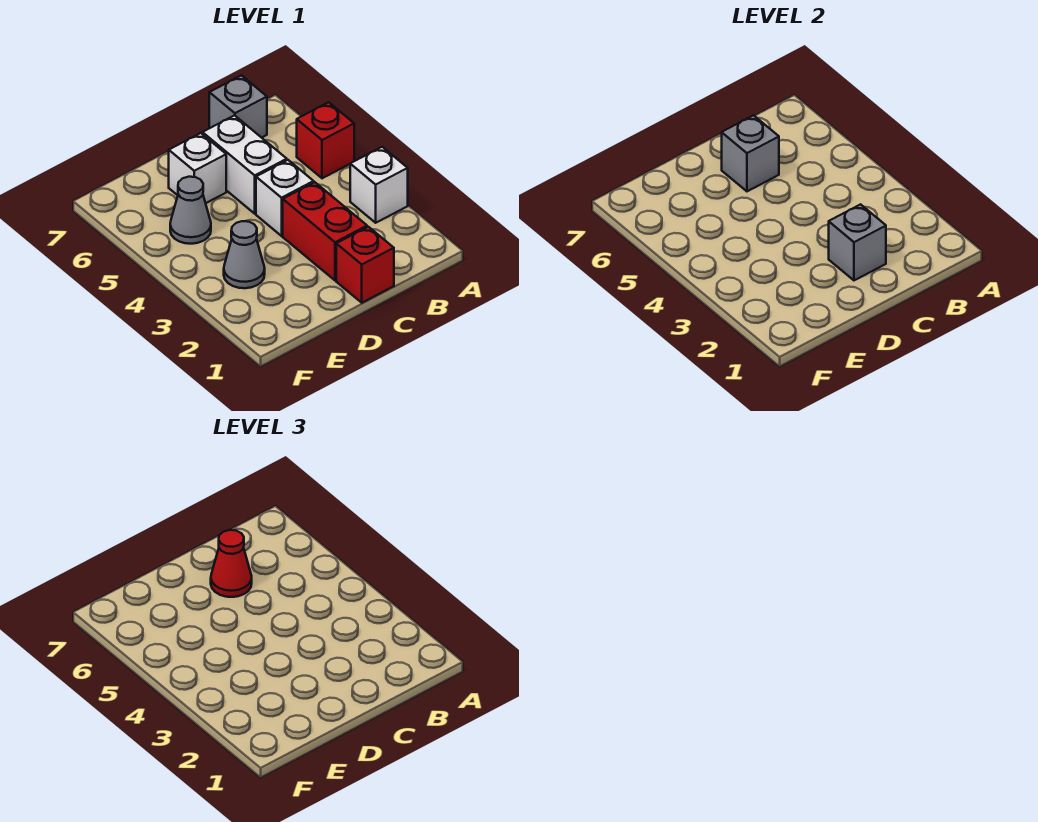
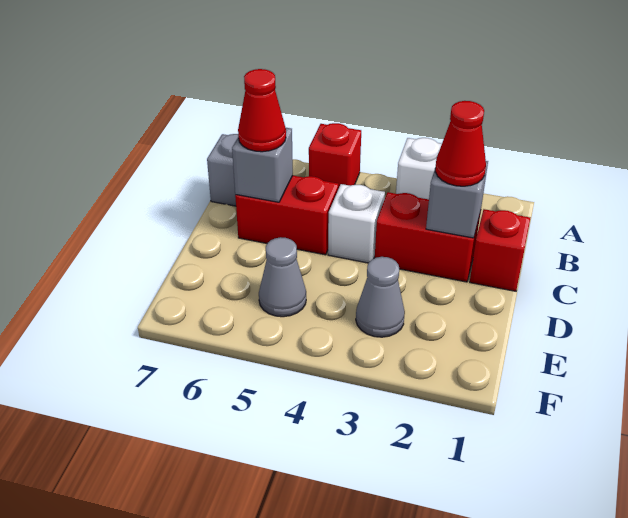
none -> red cone C2 level 3
white brick C5:C6 level 1 -> red brick C5:C6 level 1
white brick D6 level 1 -> none

